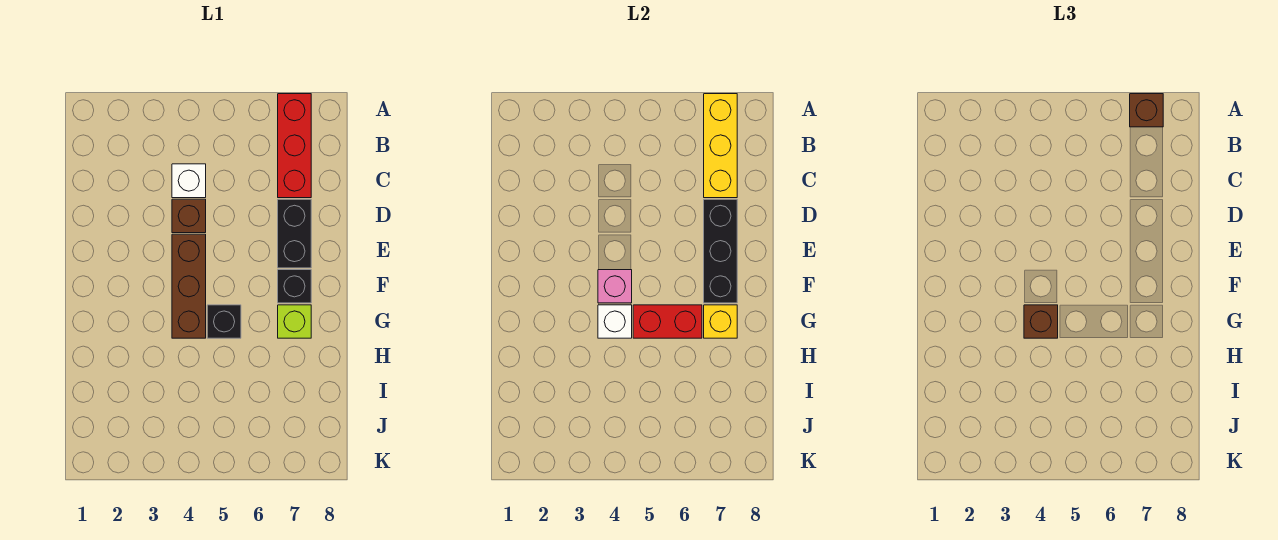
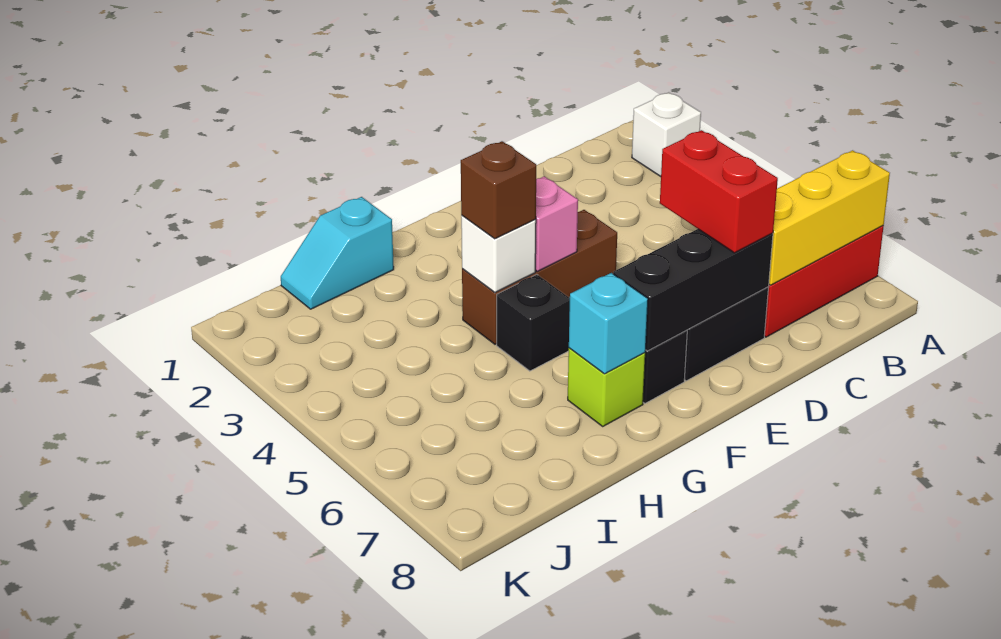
brown brick A7 level 3 -> none
white brick C4 level 1 -> white brick A2 level 1
brown brick D4 level 1 -> none
red brick G5:G6 level 2 -> red brick D6:D7 level 3
yellow brick G7 level 2 -> cyan brick G7 level 2
none -> cyan slope H1:I1 level 1 top H

